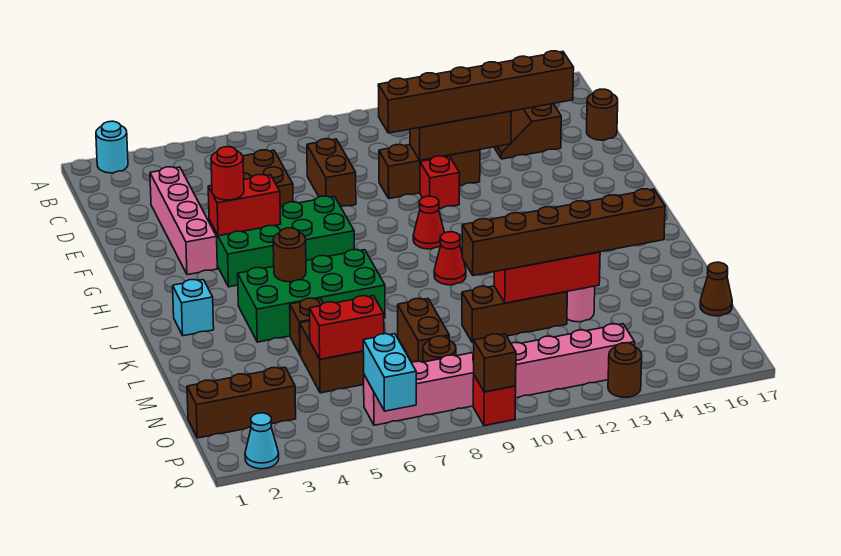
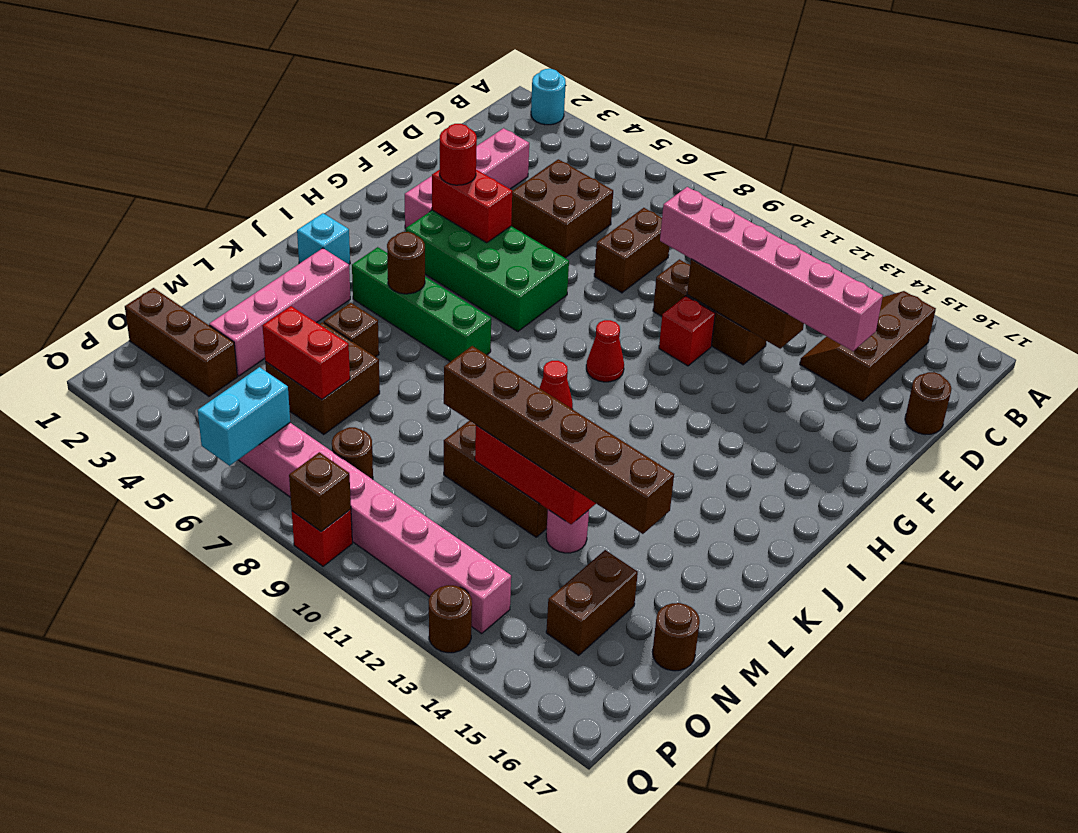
brown brick E10:E15 level 3 -> pink brick E10:E15 level 3
green brick J4:K7 level 1 -> green brick J4:J7 level 1
none -> pink brick K3:N3 level 1
brown brick M8:N8 level 1 -> brown brick N15:O15 level 1
brown cone N17 level 1 -> brown round brick N17 level 1
cyan cone Q2 level 1 -> none

